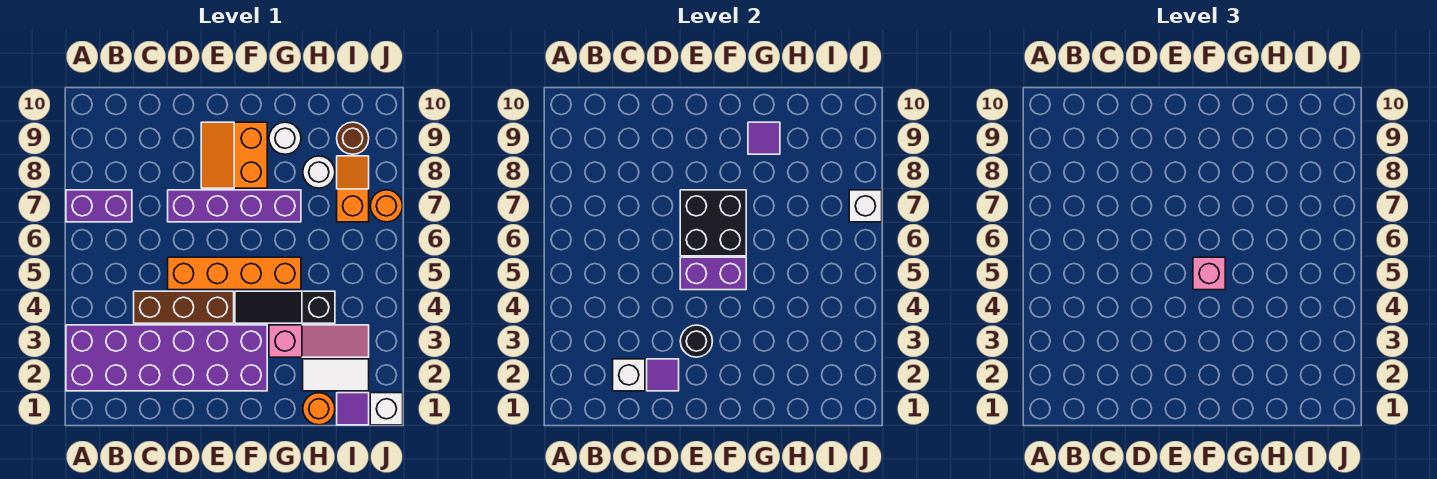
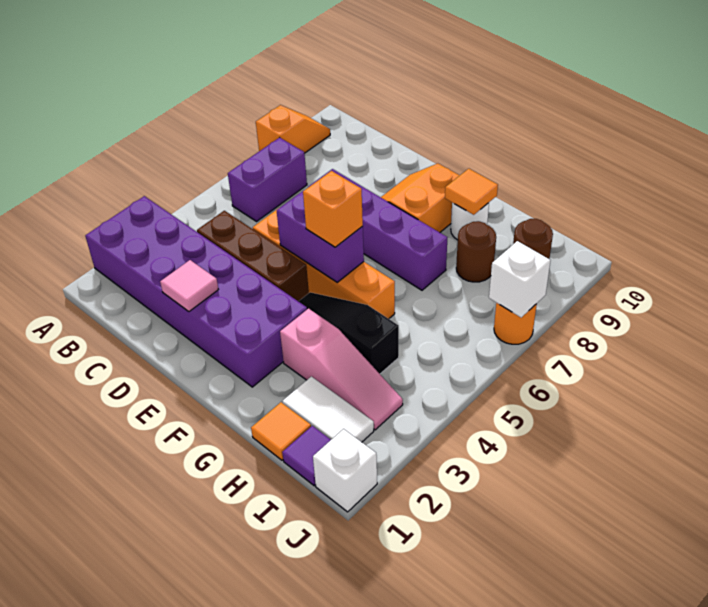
purple brick A7:B7 level 1 -> purple brick B6:B7 level 1
white brick C2 level 2 -> none
purple tile D2 level 2 -> pink tile D2 level 2
black round brick E3 level 2 -> none
black brick E6:F7 level 2 -> none
pink brick F5 level 3 -> orange brick F5 level 3
purple tile G9 level 2 -> orange tile G9 level 2
orange round brick H1 level 1 -> orange tile H1 level 1
white round brick H8 level 1 -> brown round brick H8 level 1
orange slope I7:I8 level 1 top 7 -> orange slope A8:A9 level 1 top 8

